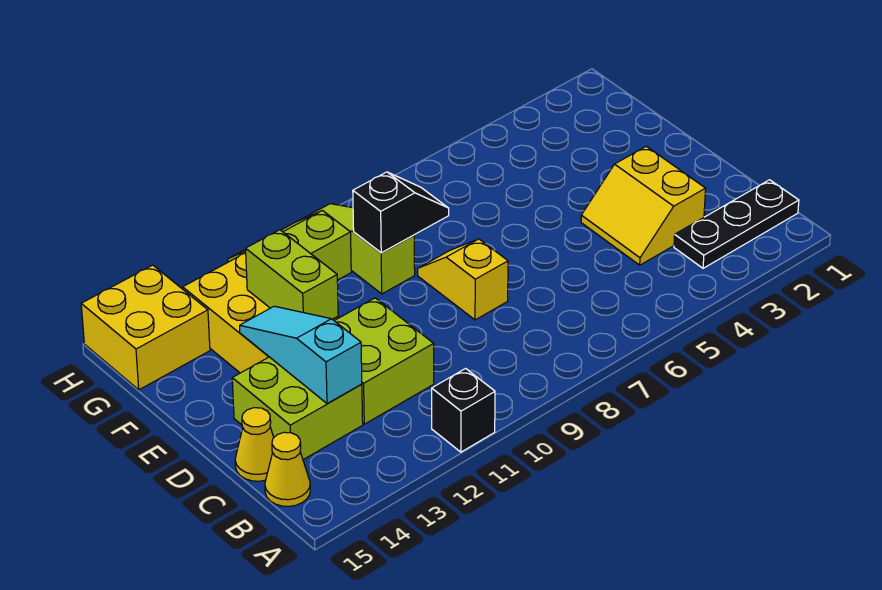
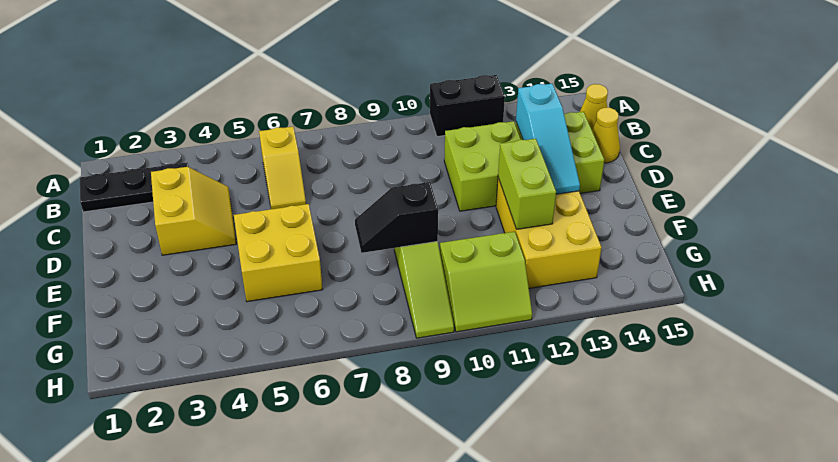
black brick A11 level 1 -> black brick A11:A12 level 1
yellow slope D8:E8 level 1 top D -> yellow slope B6:C6 level 1 top B
yellow brick G14:H15 level 1 -> yellow brick E5:F6 level 1

